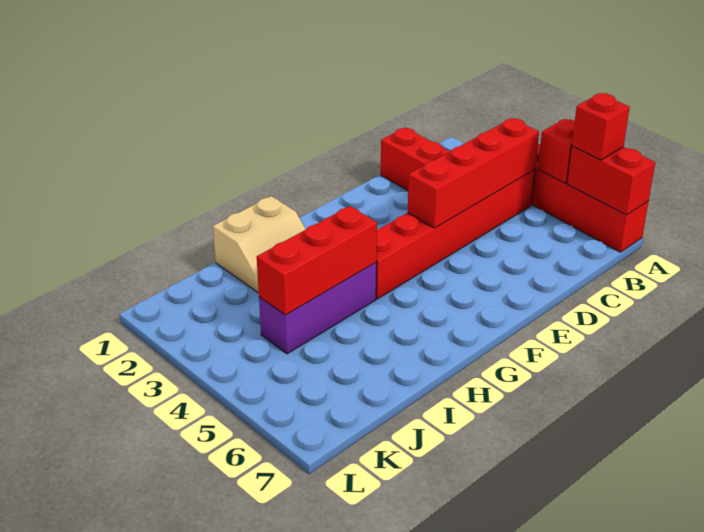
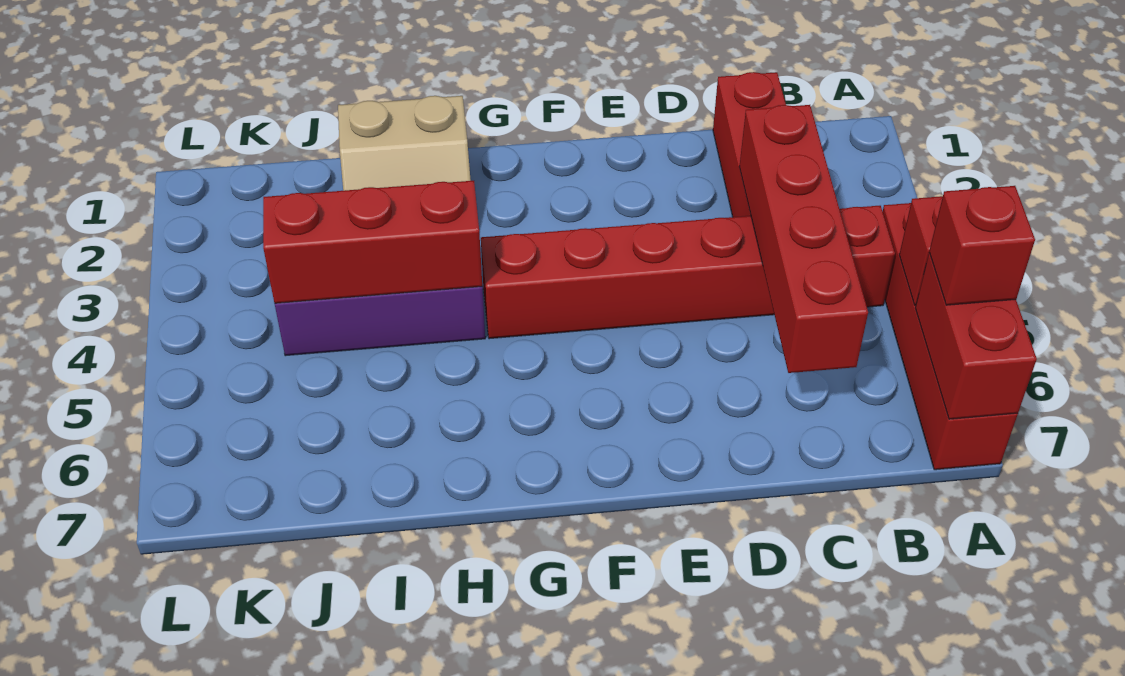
red brick B4:E4 level 2 -> red brick C3:C6 level 2

